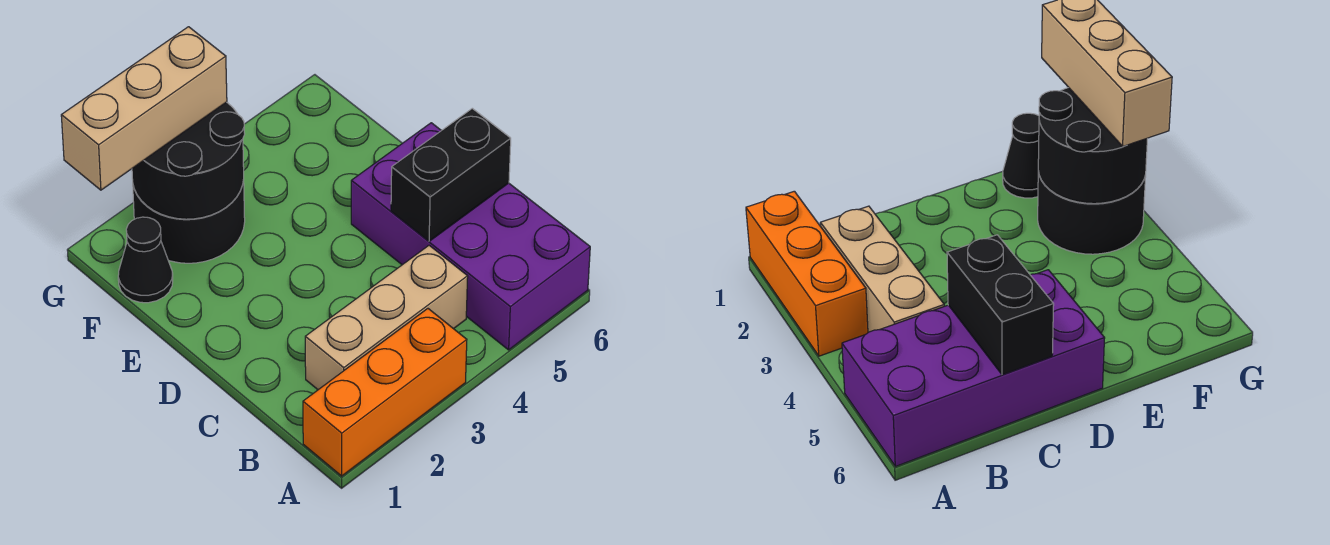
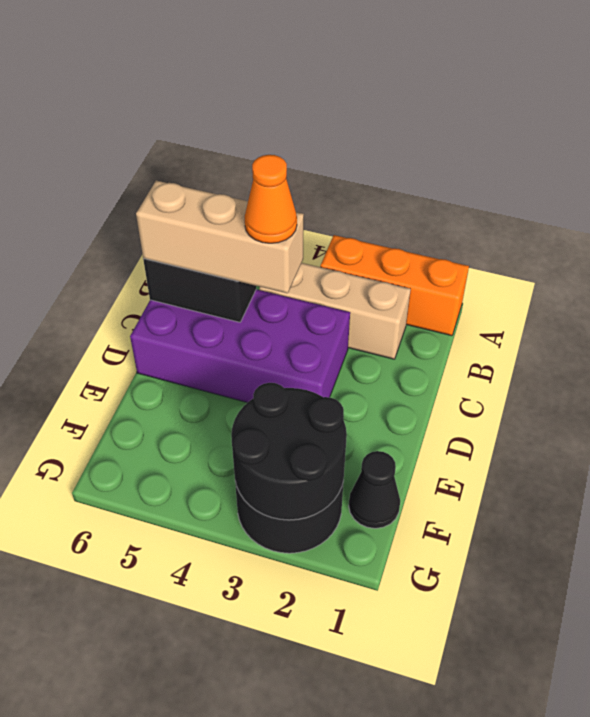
purple brick A5:D6 level 1 -> purple brick C3:D6 level 1
none -> orange cone C4 level 4
tan brick G1:G3 level 3 -> tan brick C4:C6 level 3

